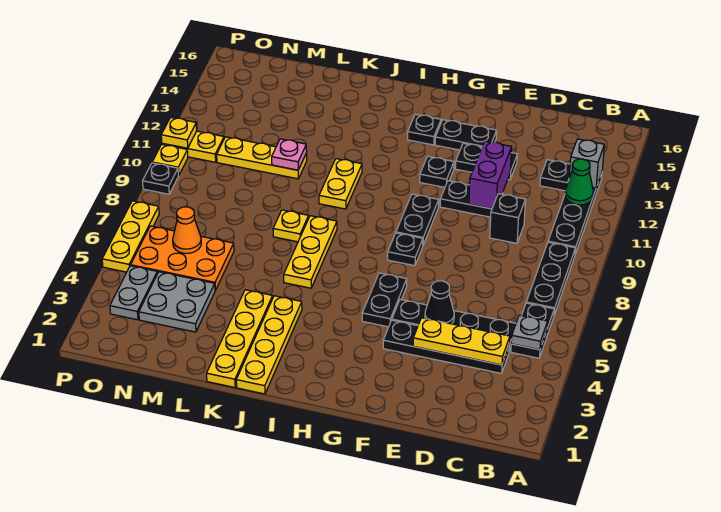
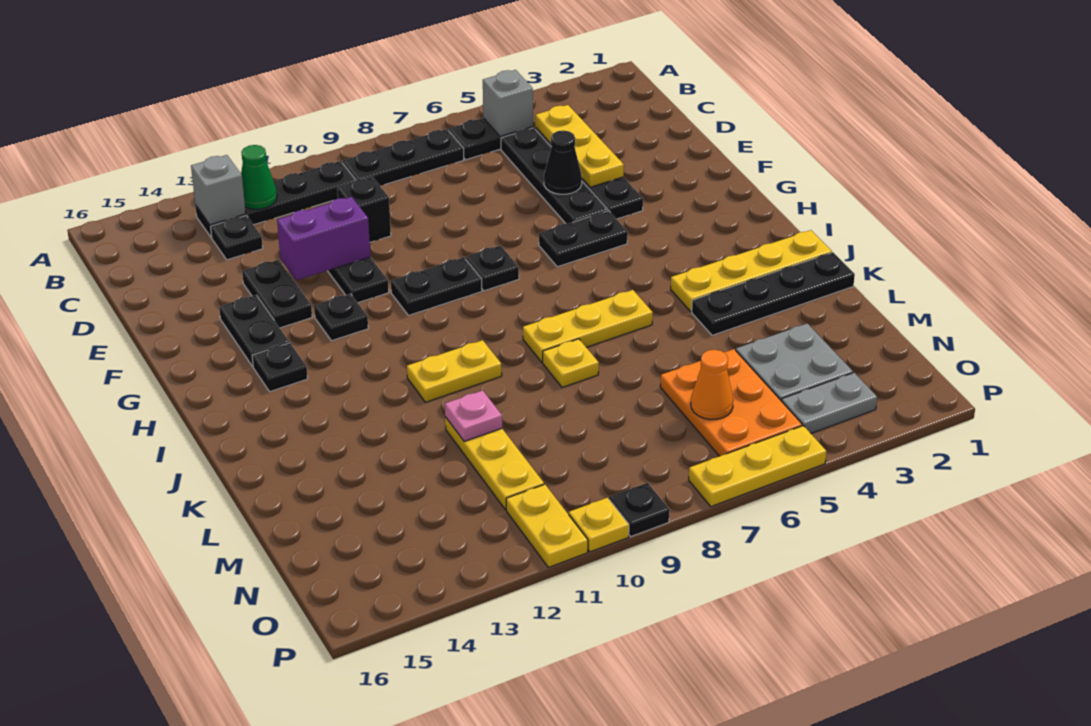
grey plate B5 level 2 -> grey brick B5 level 2
yellow plate K1:K4 level 1 -> black plate K1:K4 level 1
yellow plate P11 level 2 -> none

